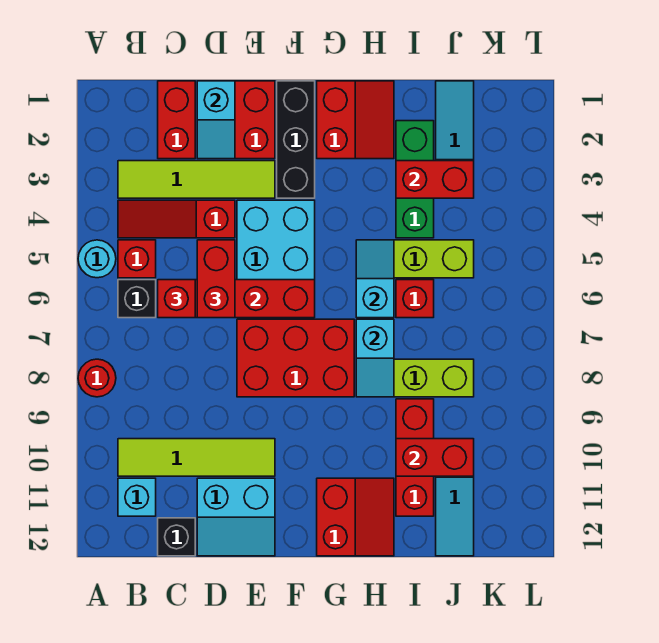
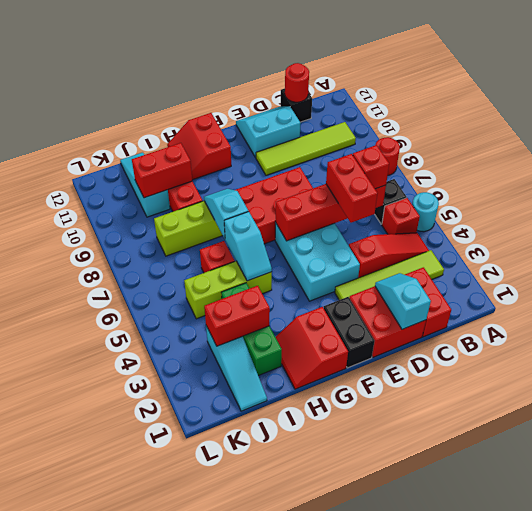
cyan brick B11 level 1 -> none
none -> red round brick C12 level 2
black brick F1:F3 level 1 -> black brick F1:F2 level 1

